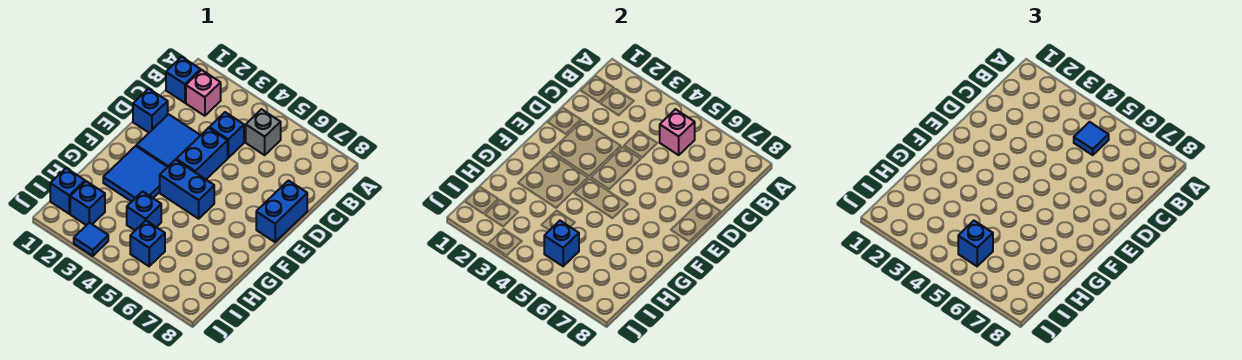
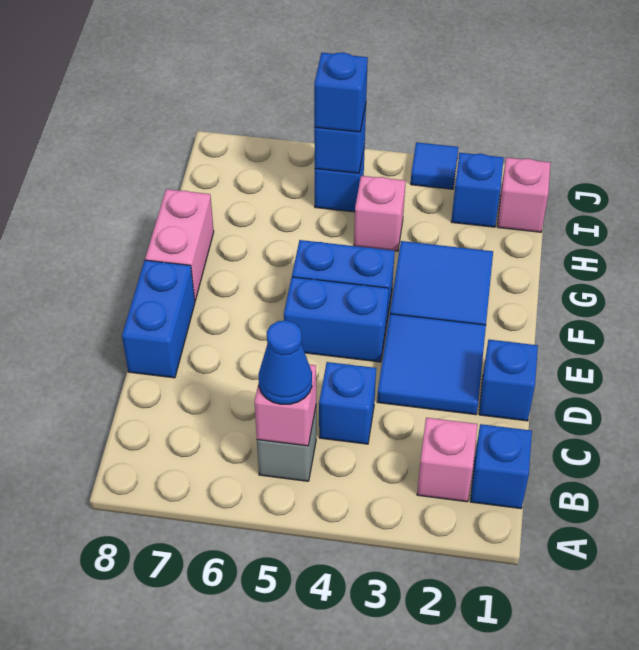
blue tile B5 level 3 -> blue cone B5 level 3
blue brick D4:E4 level 1 -> blue brick E4:E5 level 1
none -> pink brick F8:G8 level 1
blue brick H4 level 1 -> pink brick H4 level 1
blue brick I1 level 1 -> pink brick I1 level 1

